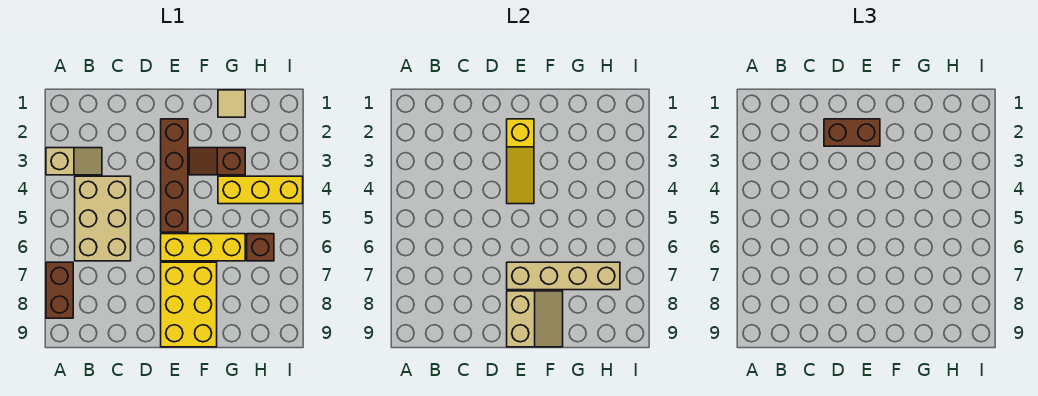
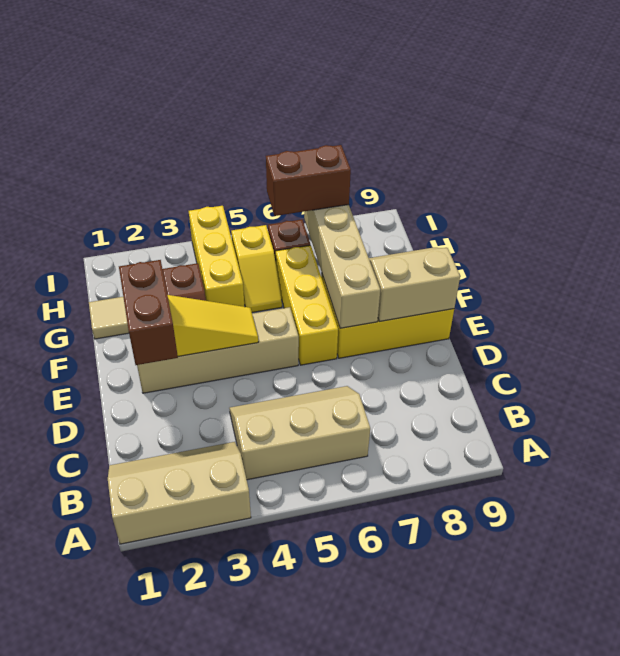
tan slope A3:B3 level 1 top A -> tan slope A1:B3 level 1 top A
brown brick A7:A8 level 1 -> brown brick H6:H7 level 3
tan brick B4:C6 level 1 -> tan slope B4:C6 level 1 top B
brown brick E2:E5 level 1 -> tan brick E2:E5 level 1
none -> yellow slope G5:H5 level 1 top H

